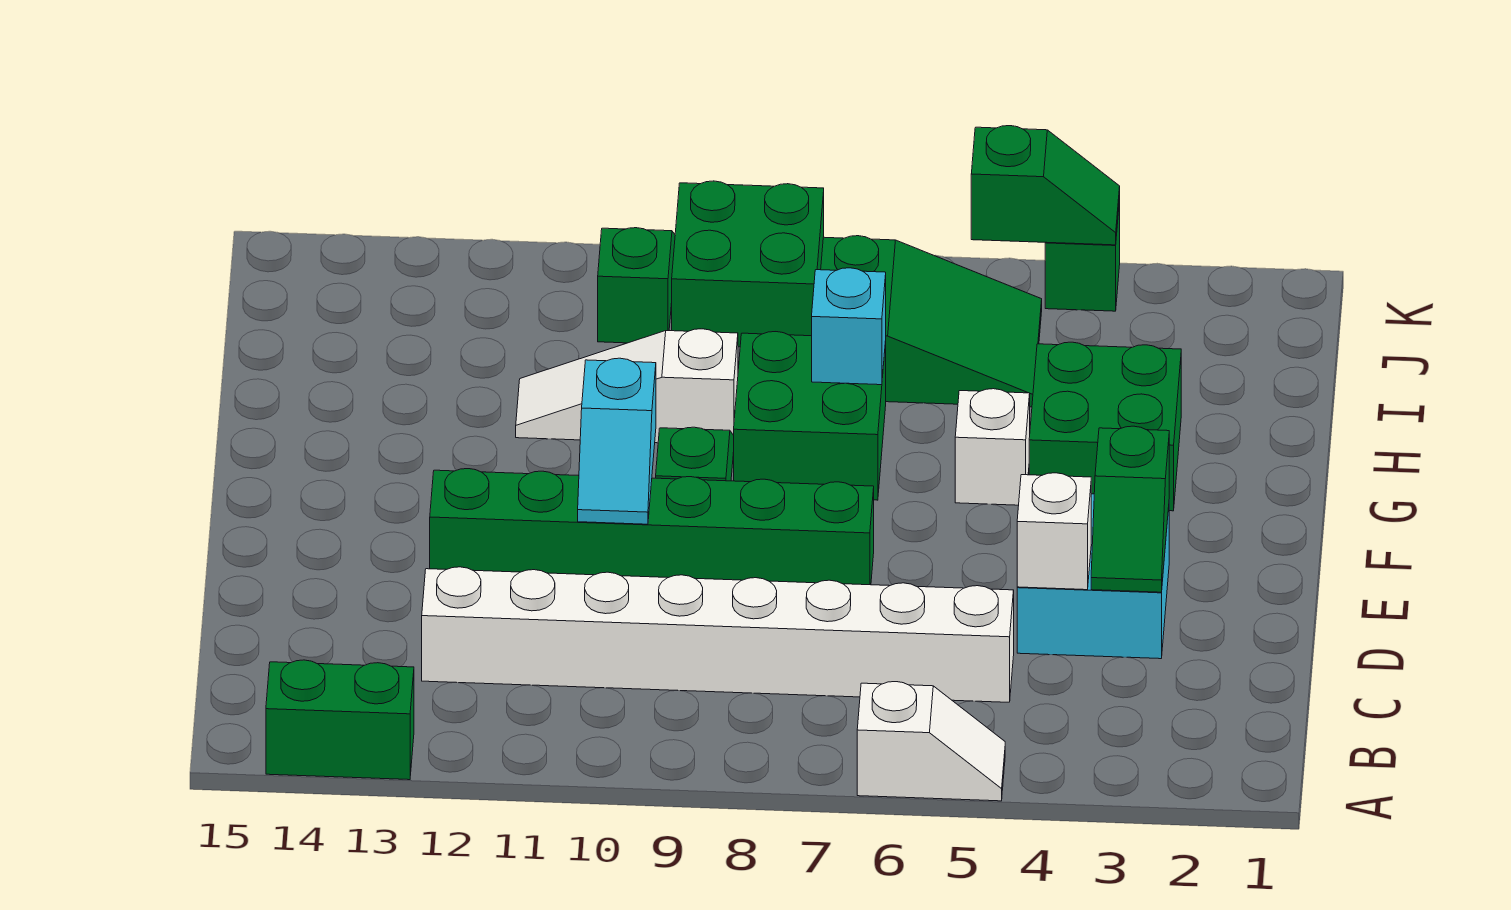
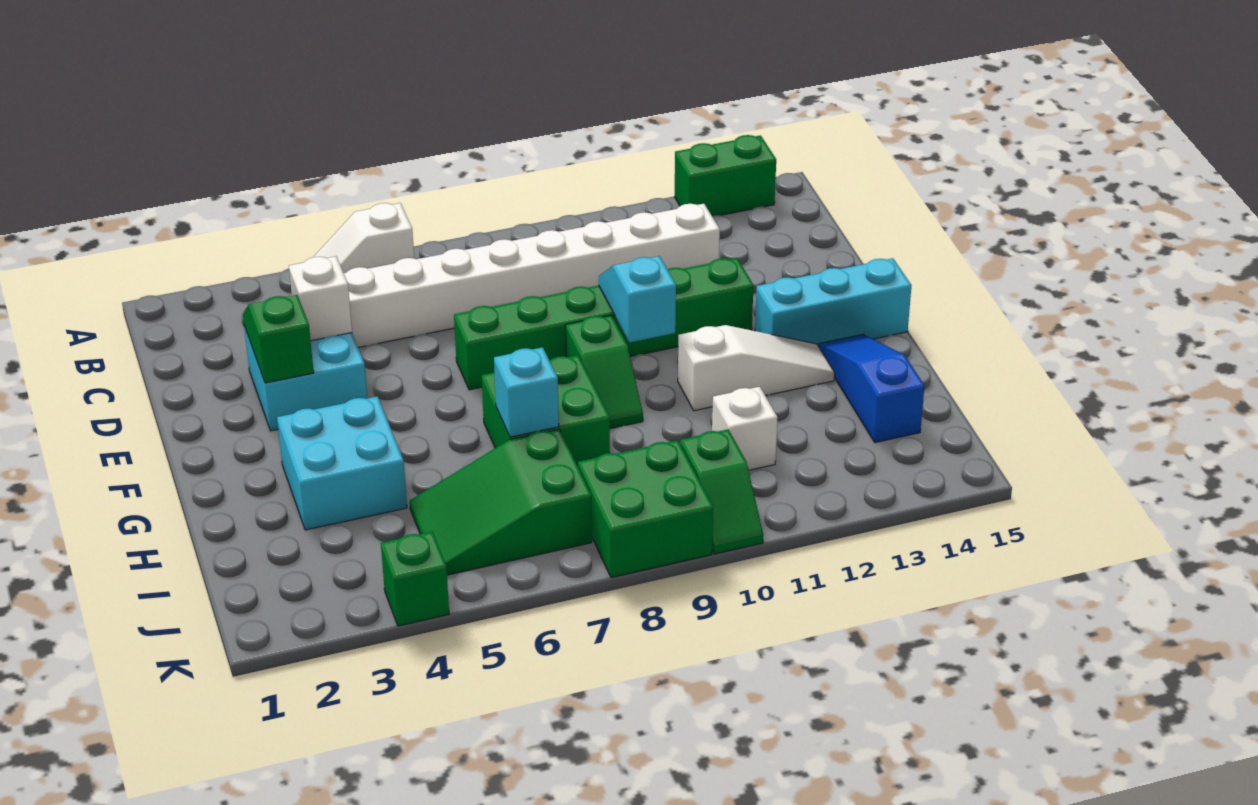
none -> cyan brick F13:F15 level 1
green brick G3:H4 level 1 -> cyan brick G3:H4 level 1
white brick G5 level 1 -> white brick I11 level 1
none -> blue slope G14:I14 level 1 top I
white slope H9:H11 level 1 top 9 -> white slope G11:G13 level 1 top 11
green slope K4:K5 level 2 top 5 -> none

